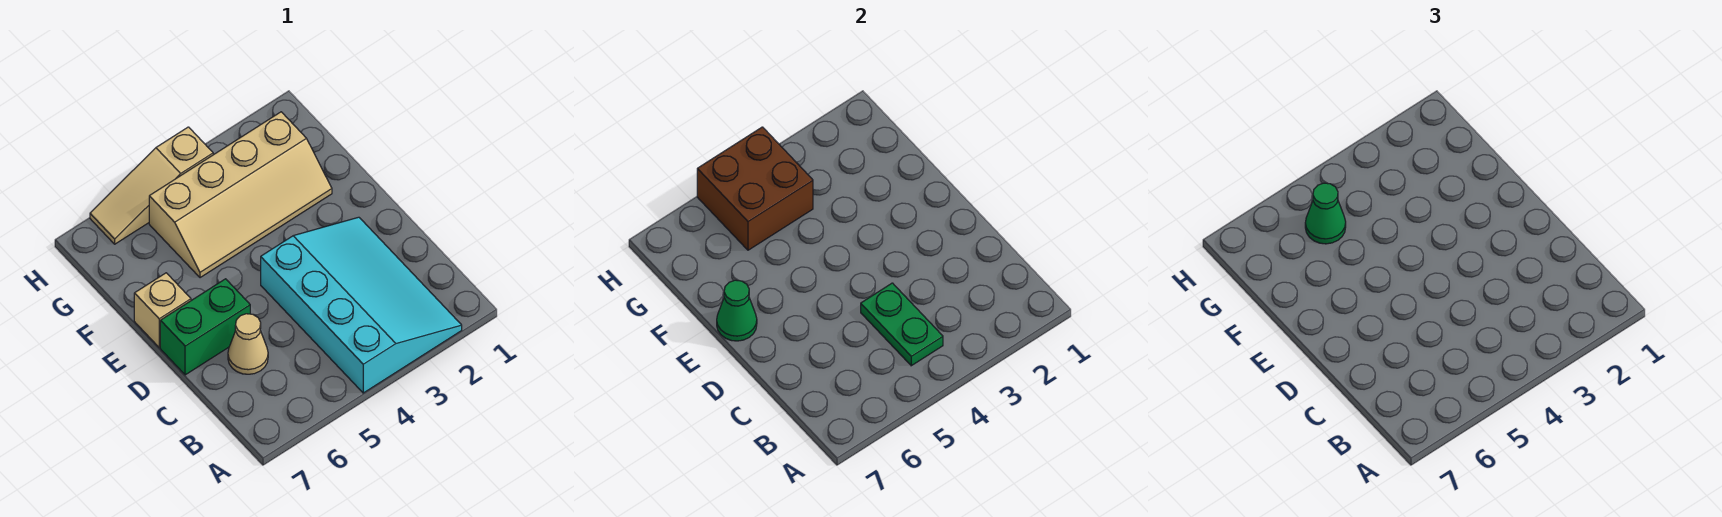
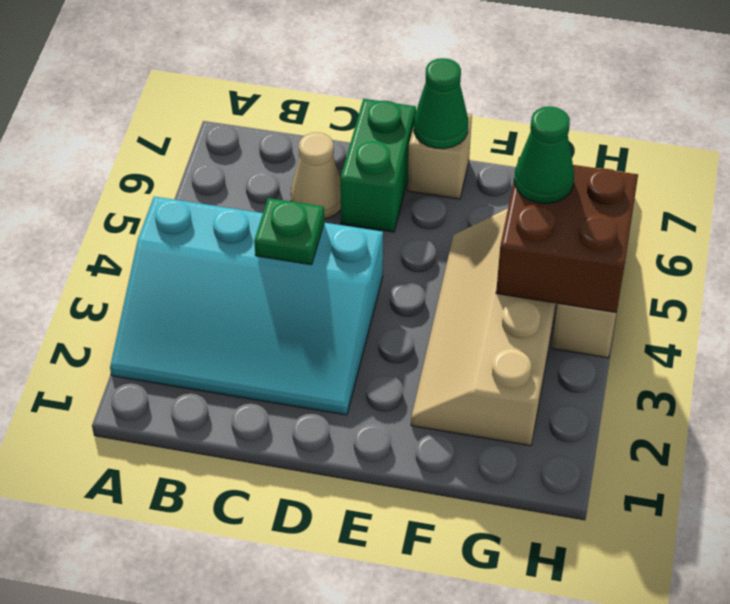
green plate B4:C4 level 2 -> green plate C4 level 2

